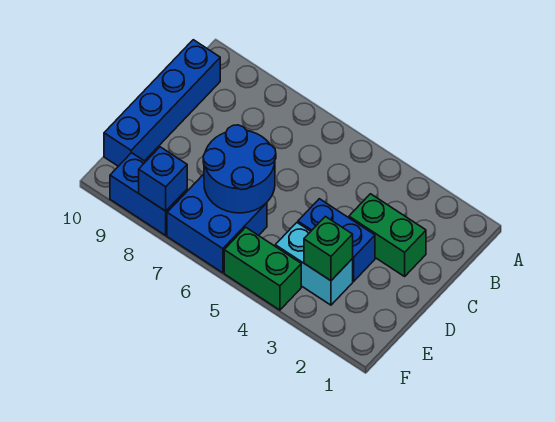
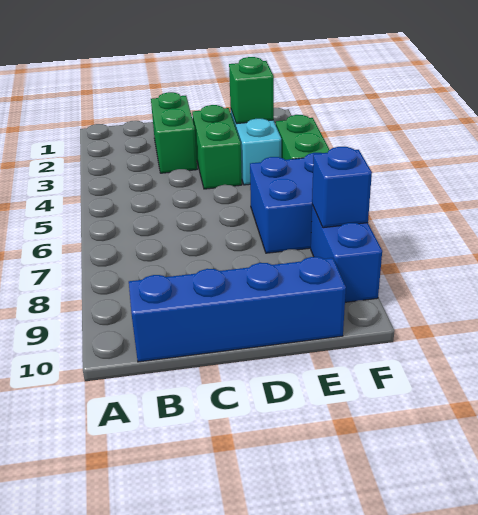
blue brick D3:D4 level 1 -> green brick D3:D4 level 1
blue round brick D6:E7 level 2 -> none

